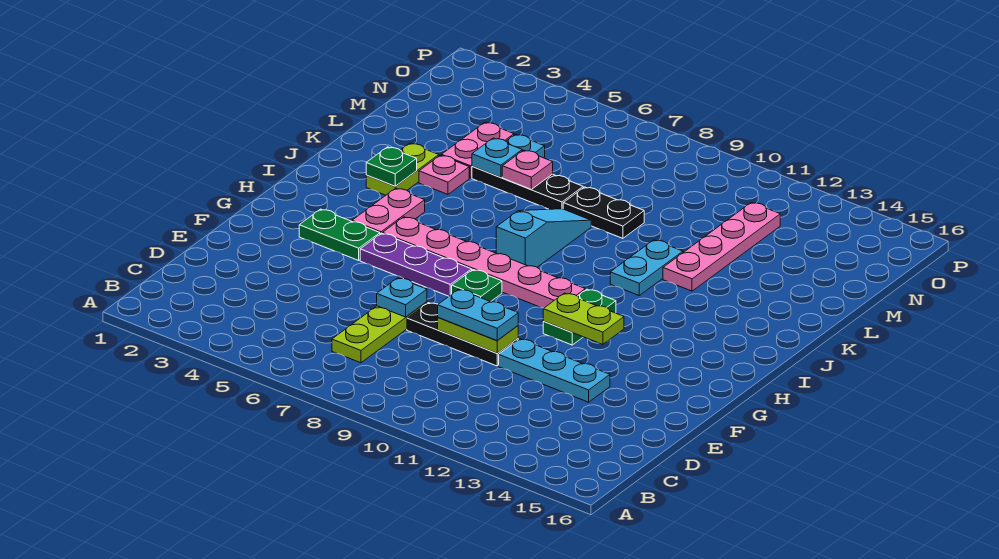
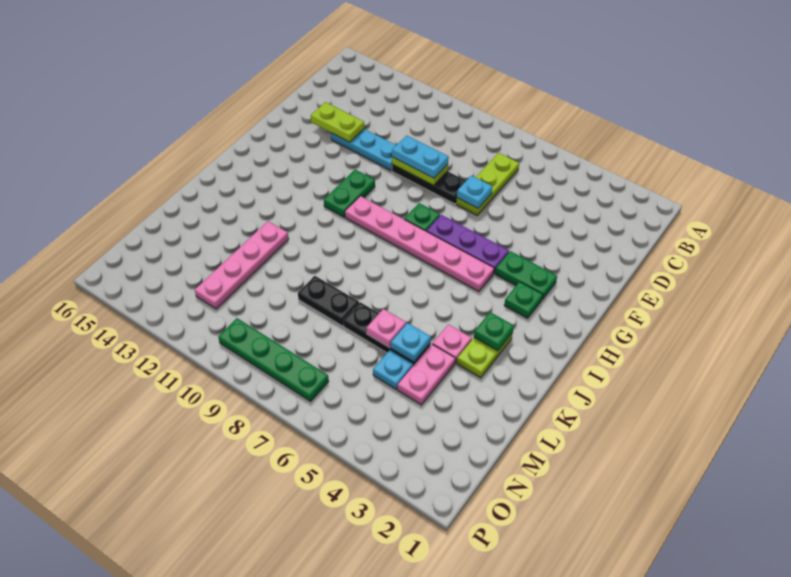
lime plate G11:G12 level 2 -> lime plate E13:E14 level 2
none -> green plate H3 level 1
pink plate H4:I4 level 1 -> none
cyan slope I8:K8 level 1 top I -> none
cyan plate J11:K11 level 1 -> none
none -> green plate O7:O10 level 1

